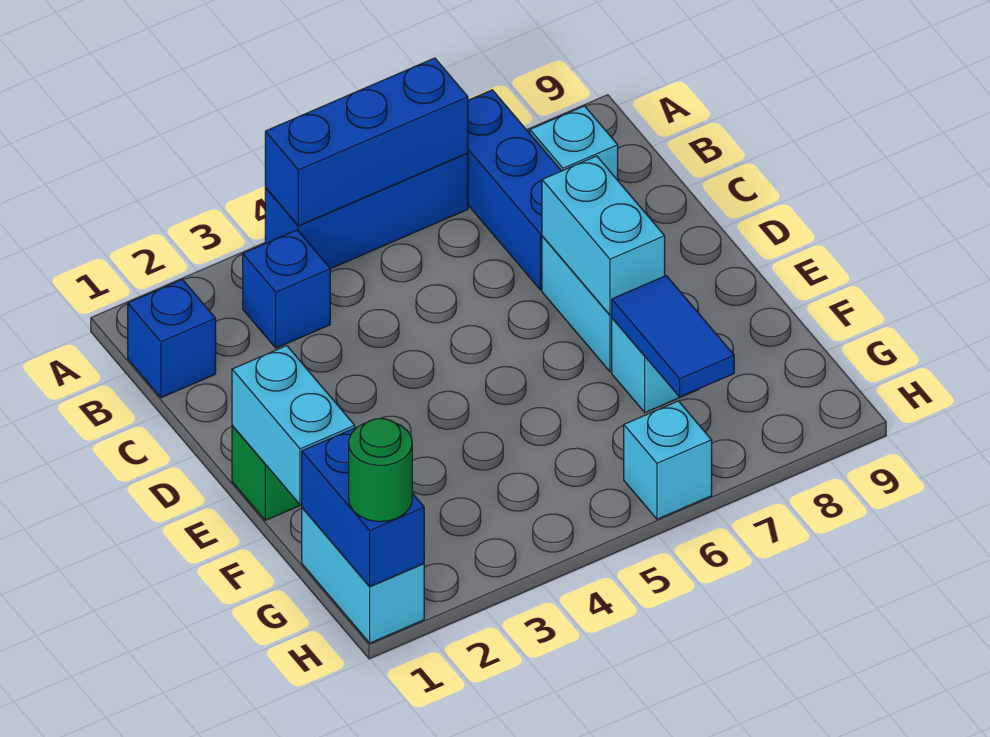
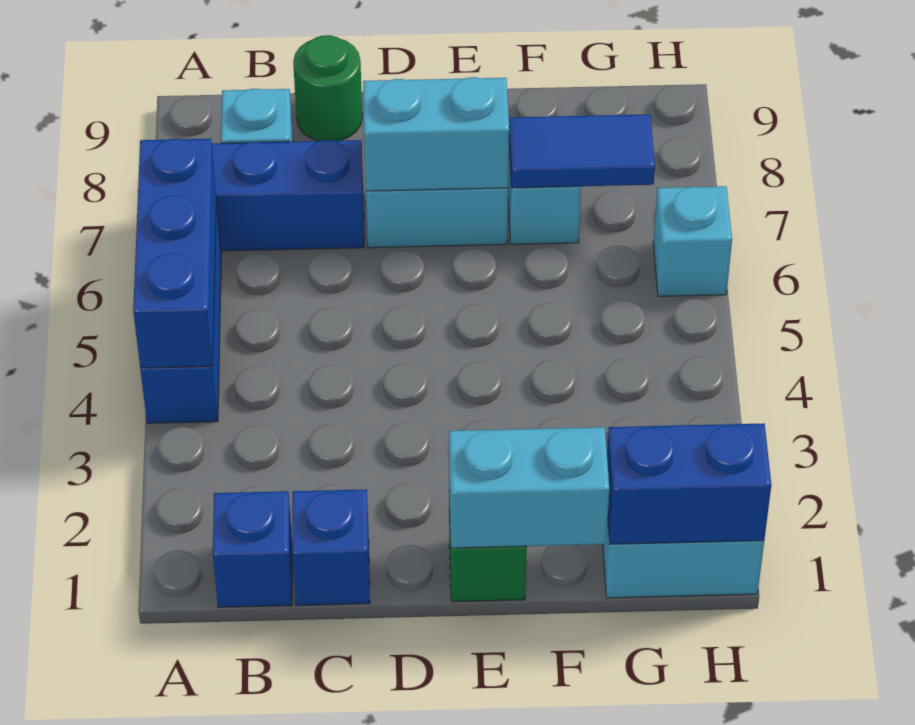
blue brick B3 level 1 -> blue brick C1 level 1
green round brick H1 level 3 -> green round brick C9 level 1

